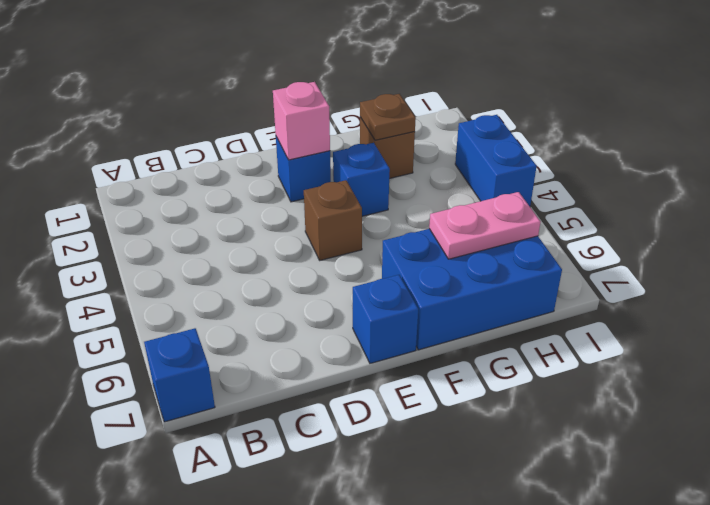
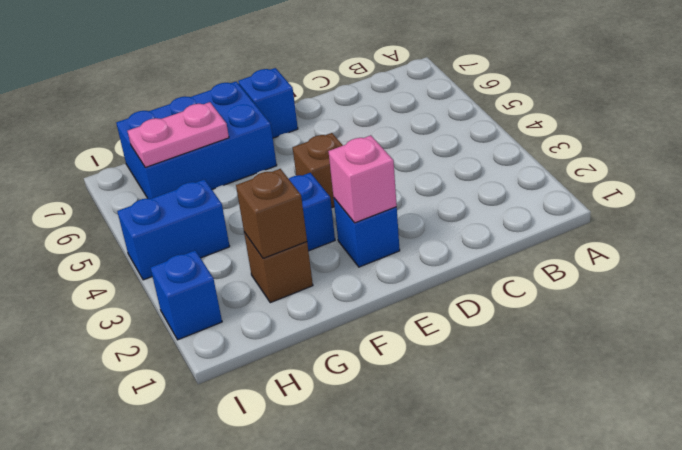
blue brick A7 level 1 -> blue brick I2 level 1
brown plate G2 level 2 -> brown brick G2 level 2
blue brick I3:I4 level 1 -> blue brick H4:I4 level 1

